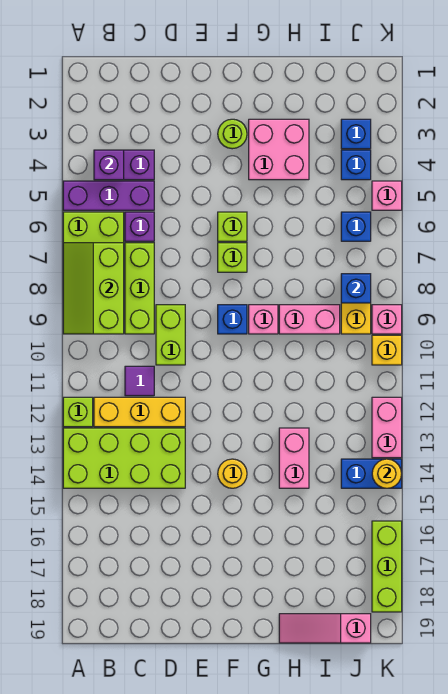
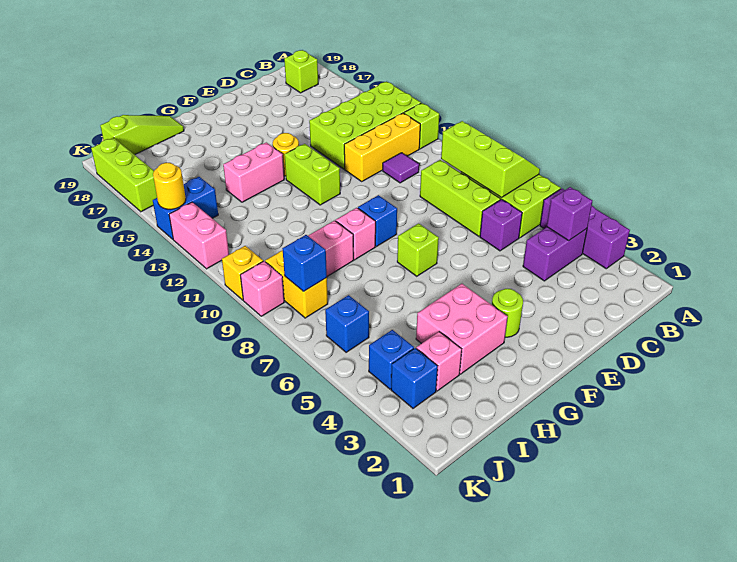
purple brick A5:C5 level 1 -> purple brick A3:A5 level 1
lime brick D9:D10 level 1 -> lime brick F12:F13 level 1
lime brick F6 level 1 -> lime brick B18 level 1
pink brick H13:H14 level 1 -> pink brick G14:H14 level 1
pink slope H19:J19 level 1 top J -> lime slope H19:J19 level 1 top J
pink brick K5 level 1 -> pink brick I3 level 1

